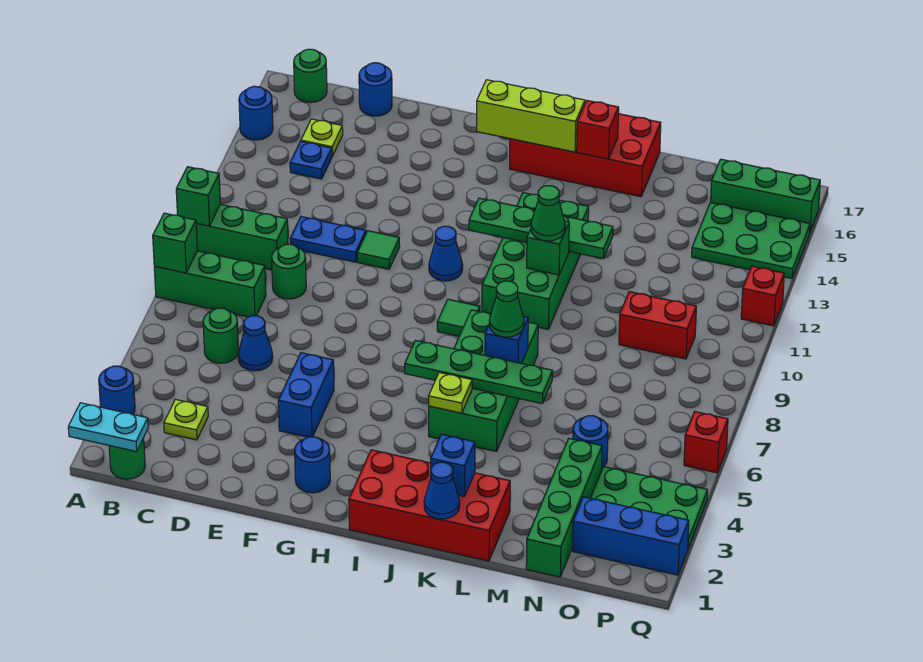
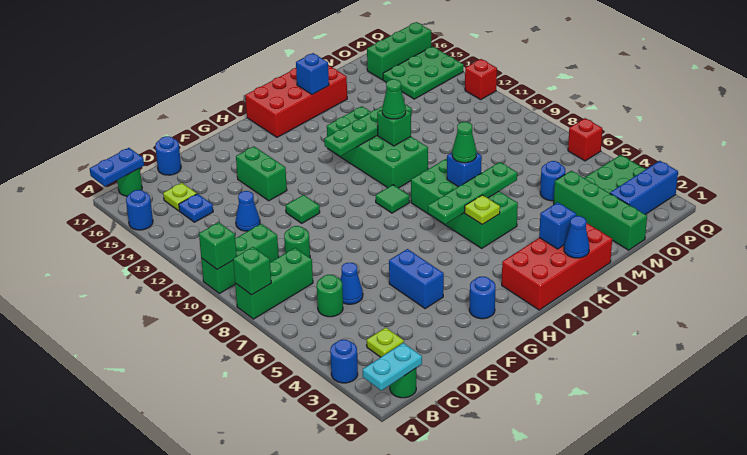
blue plate D11:E11 level 1 -> blue plate A17:B17 level 2
none -> green brick F13:F14 level 1
blue cone H11 level 1 -> blue cone D12 level 1
lime brick H16:J16 level 2 -> none
red brick K16 level 2 -> blue brick K16 level 2
red brick N10:O10 level 1 -> none

